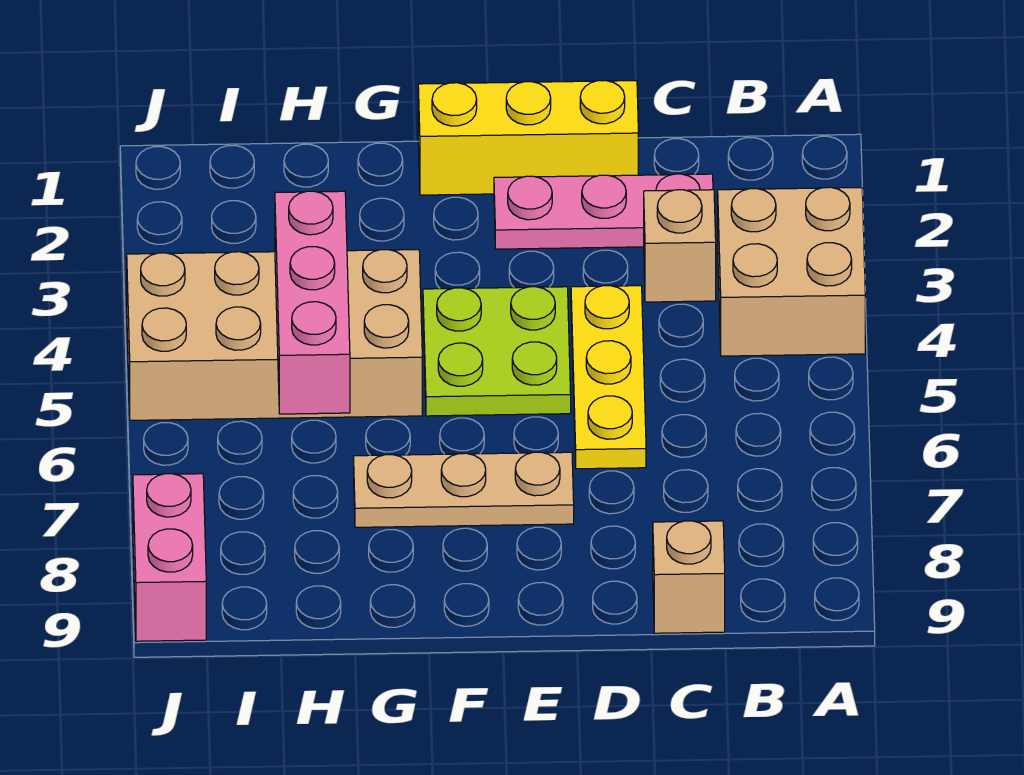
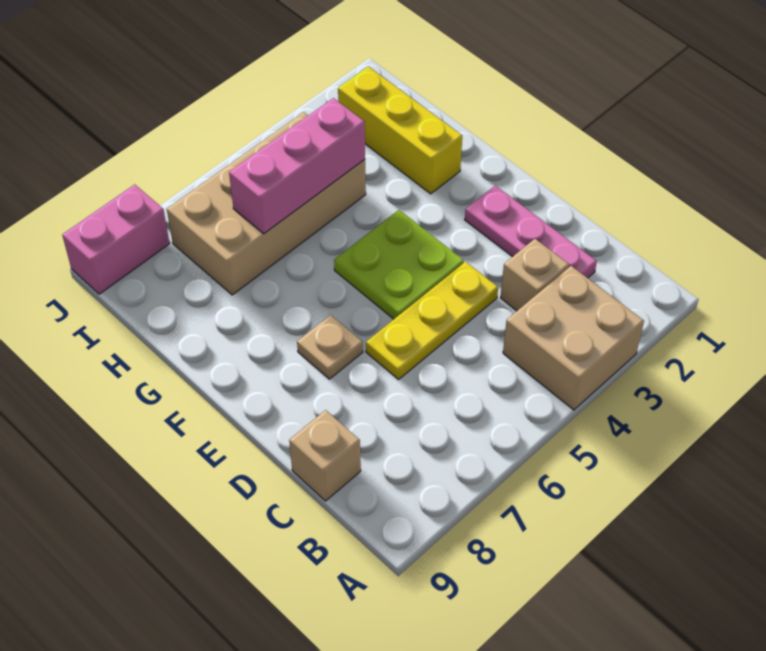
yellow brick D1:F1 level 1 -> yellow brick G2:I2 level 1
tan plate E7:G7 level 1 -> tan plate E7 level 1
tan brick G4:J5 level 1 -> tan brick H4:I7 level 1

